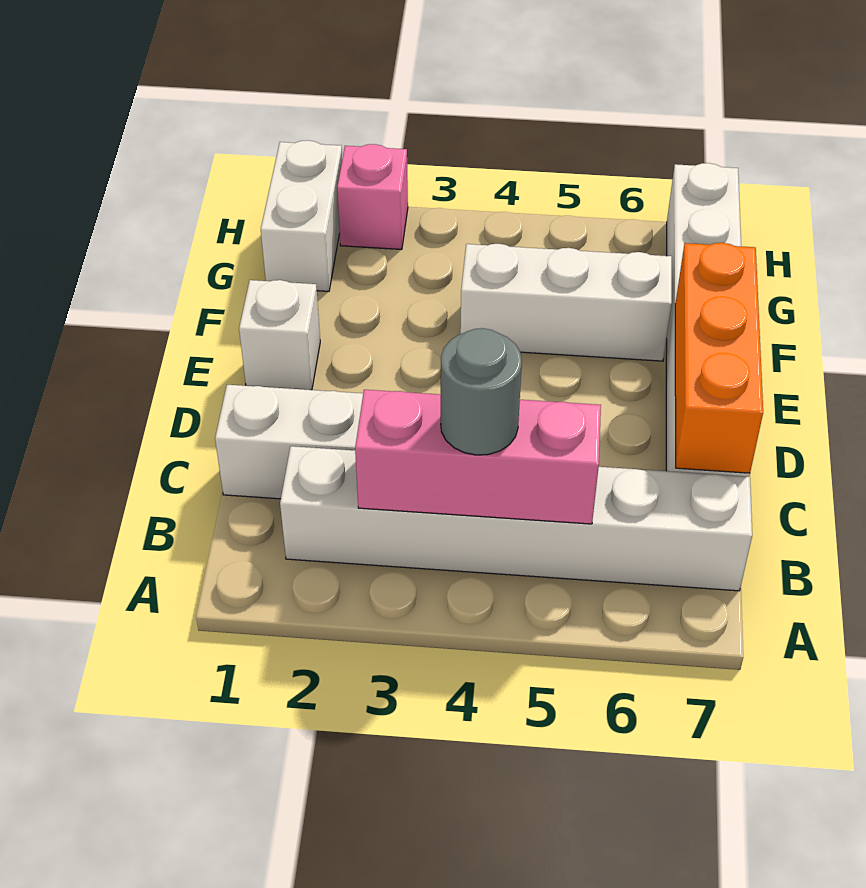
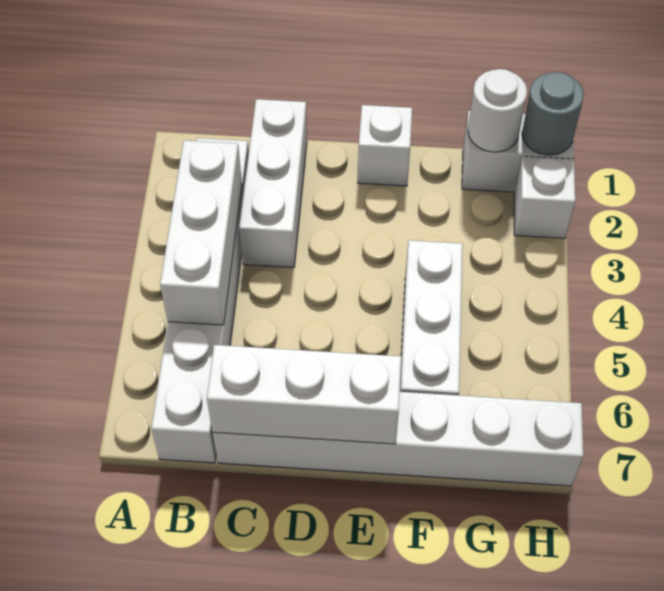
pink brick B3:B5 level 2 -> white brick B3:B5 level 2
grey round brick B4 level 3 -> grey round brick H1 level 2
orange brick C7:E7 level 2 -> white brick C7:E7 level 2
none -> white round brick G1 level 2
pink brick H2 level 1 -> white brick H2 level 1

